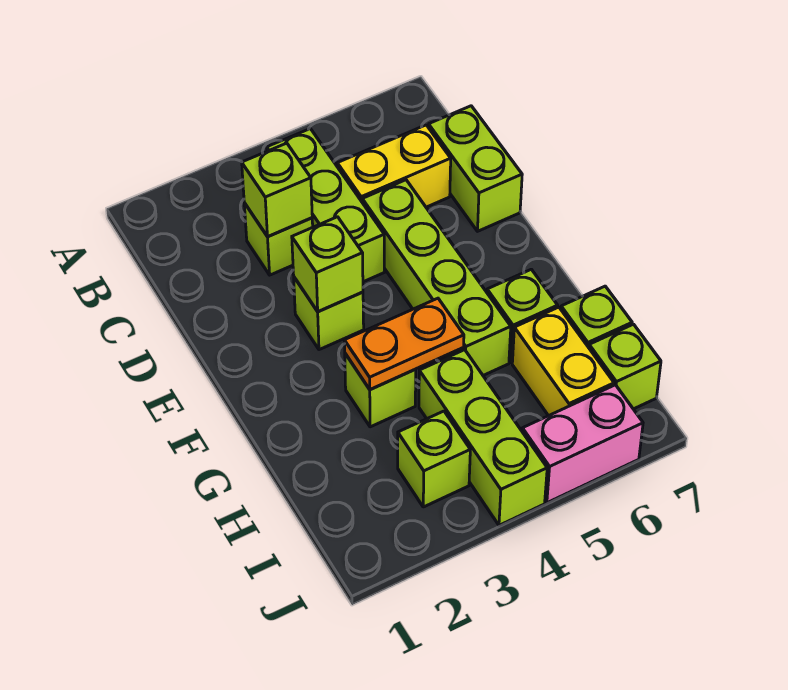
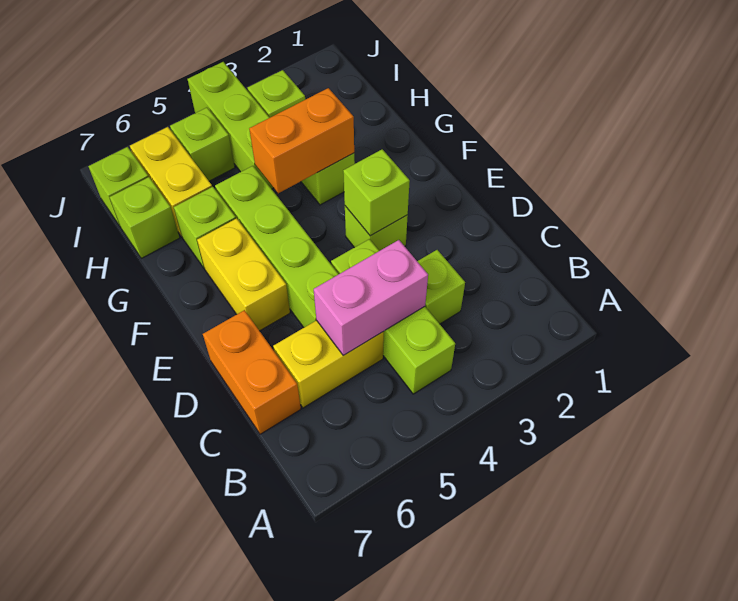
lime brick C3 level 2 -> lime brick I5 level 1
lime brick C7:D7 level 1 -> orange brick C7:D7 level 1
none -> yellow brick E6:F6 level 1
orange plate G3:G4 level 2 -> orange brick G3:G4 level 2
pink brick J5:J6 level 1 -> pink brick C4:C5 level 2

